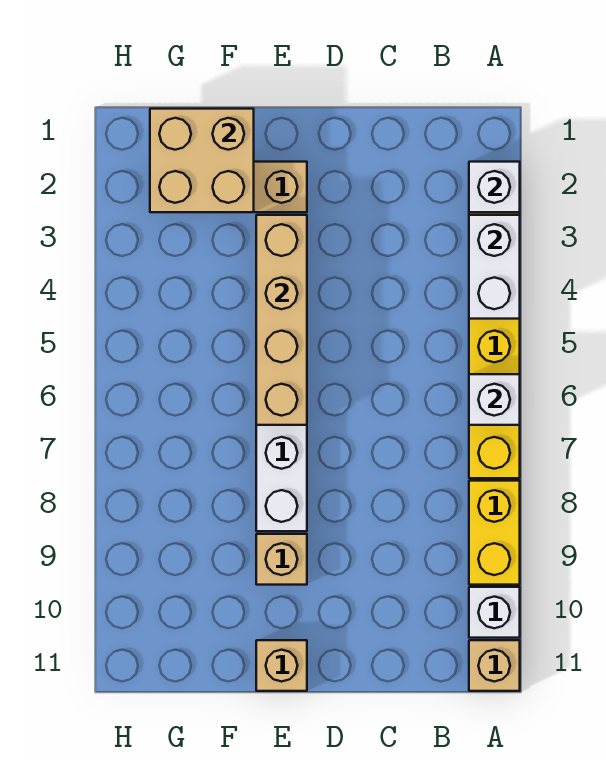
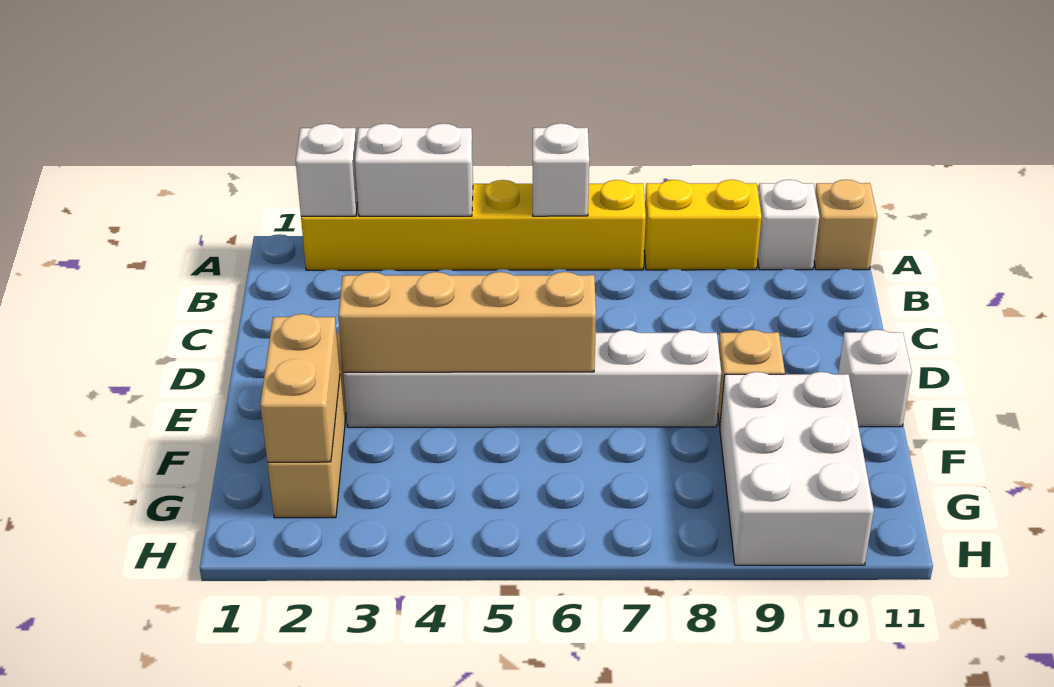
tan brick E11 level 1 -> white brick E11 level 1
tan brick F1:G2 level 2 -> tan brick F2:G2 level 2
none -> white brick F9:H10 level 1

